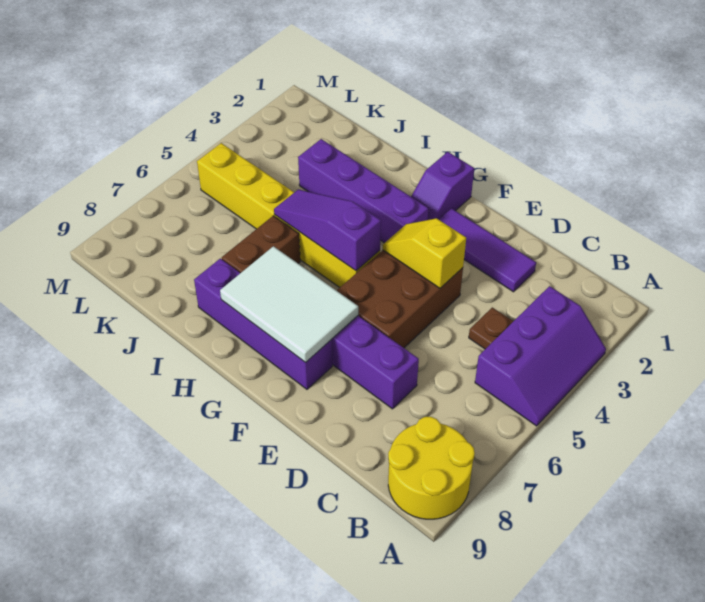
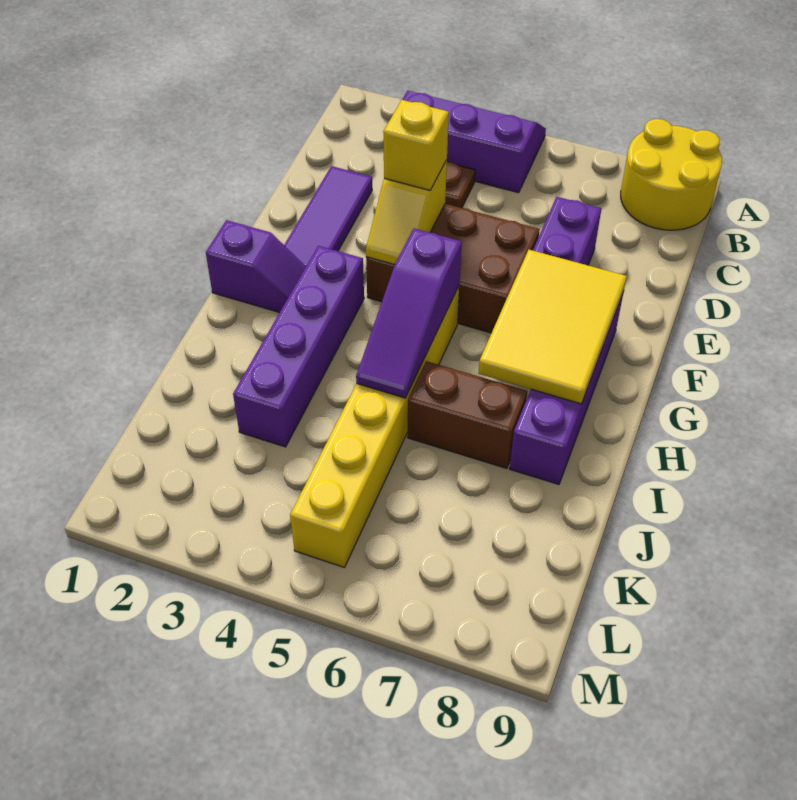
none -> yellow brick E4 level 3
white tile F7:H8 level 2 -> yellow tile F7:H8 level 2

